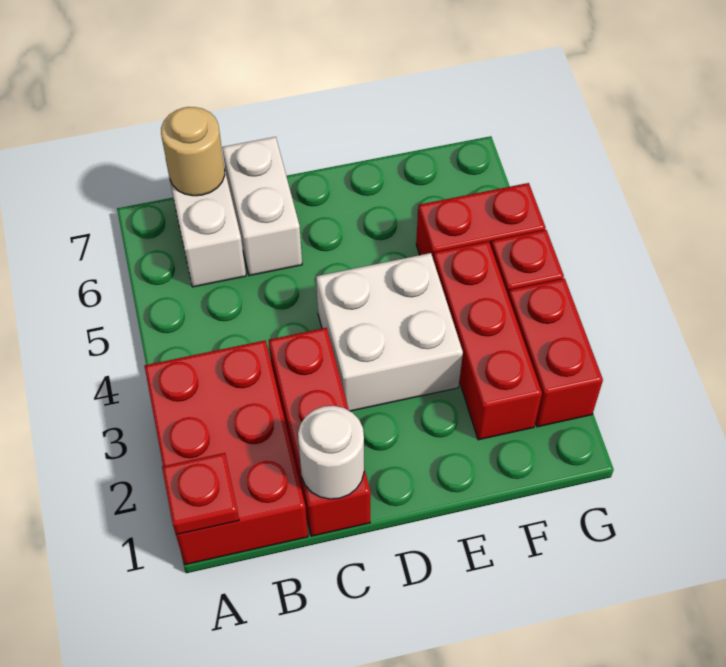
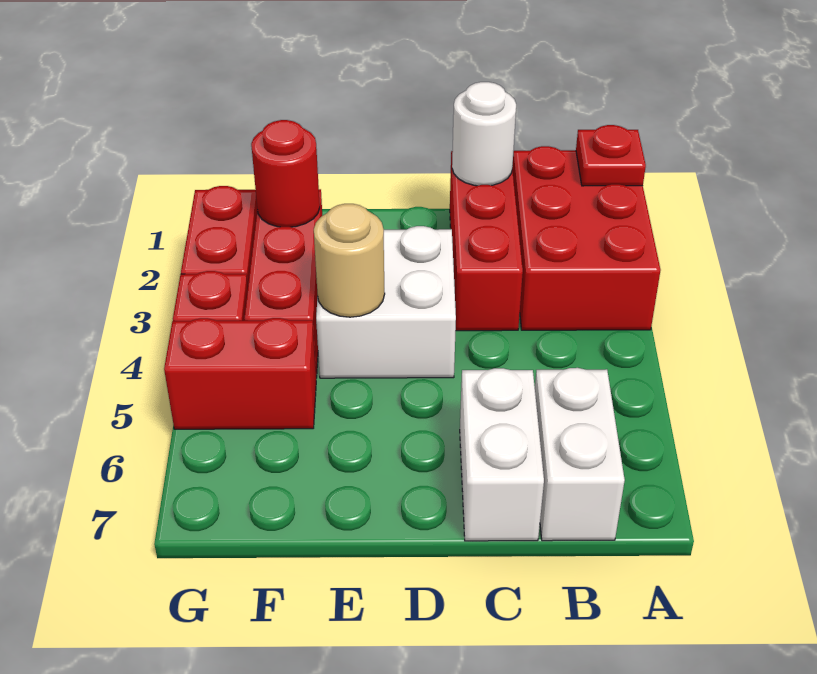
tan round brick B7 level 2 -> tan round brick E4 level 2
none -> red round brick F2 level 2

